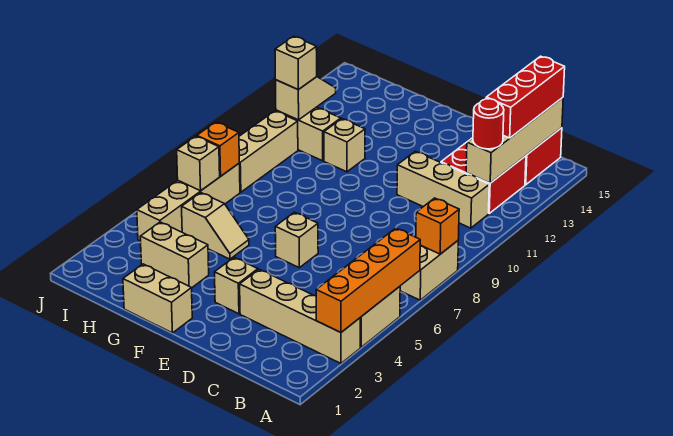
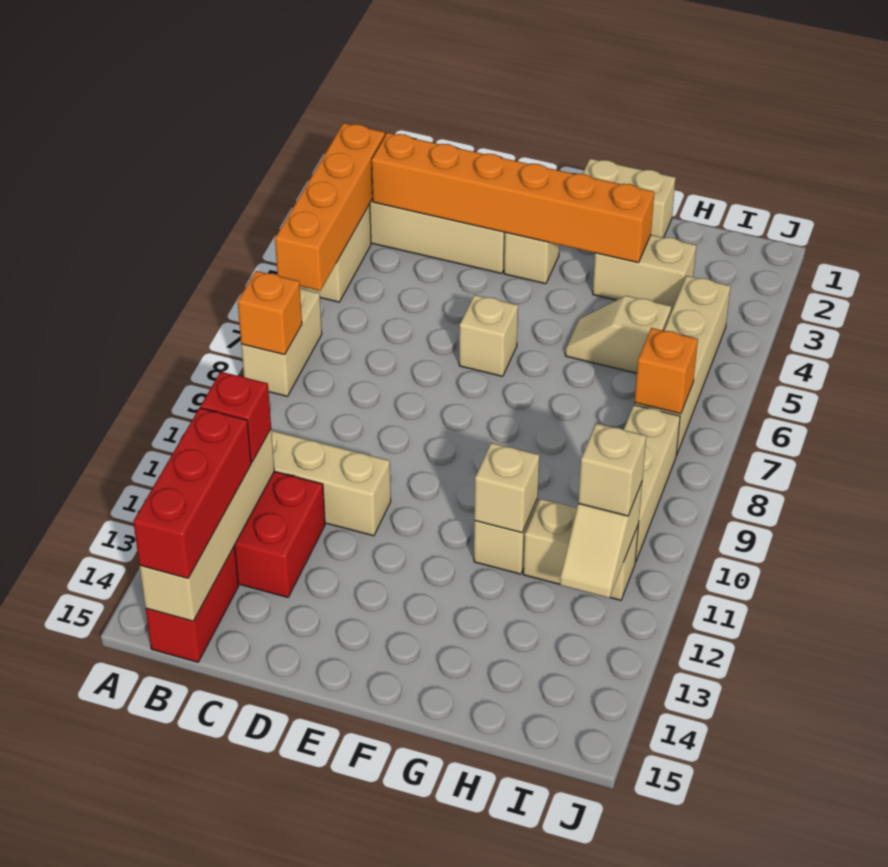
none -> orange brick B3:G3 level 2
red round brick B12 level 3 -> red brick B12 level 3
tan brick I6 level 2 -> tan brick G11 level 2

